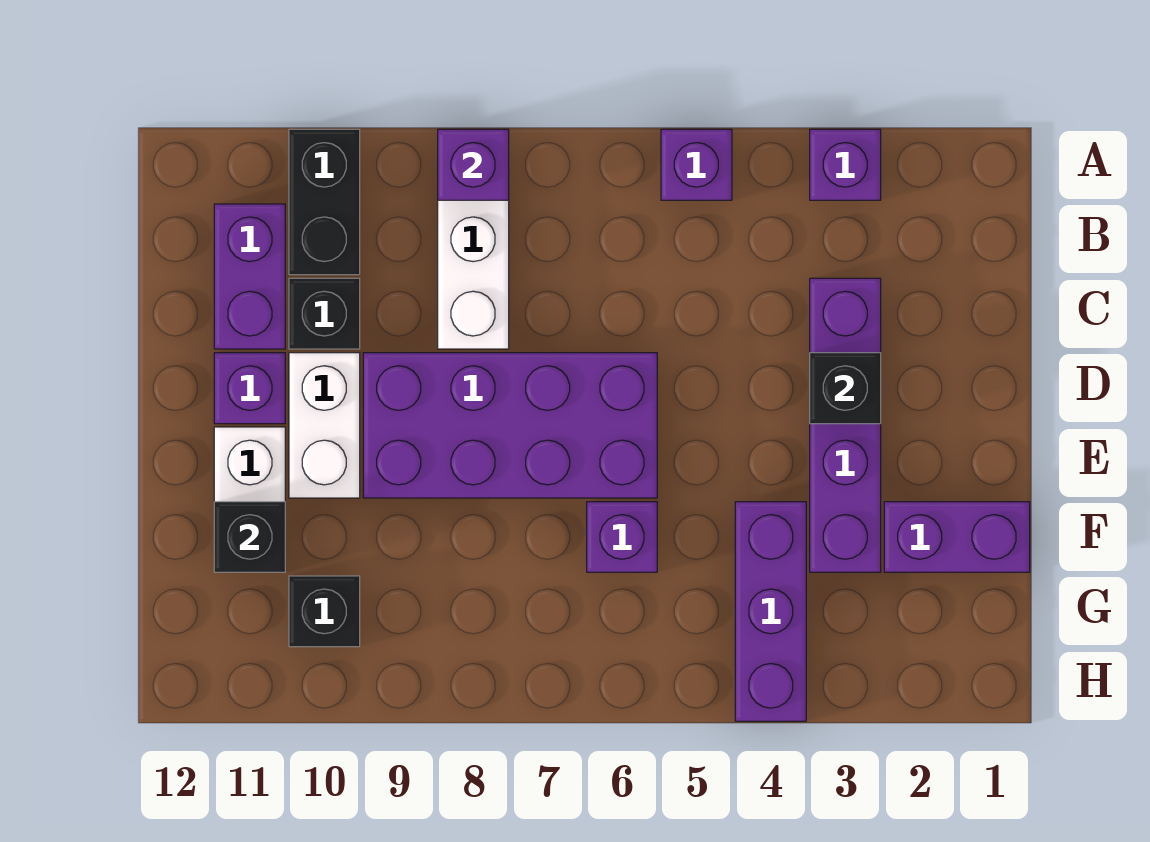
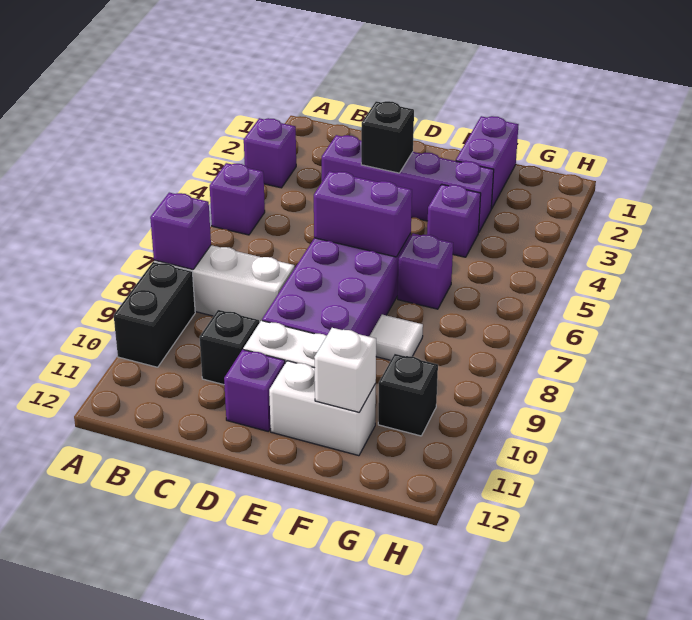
black brick A10:B10 level 1 -> black brick A9:A10 level 1
purple brick B11:C11 level 1 -> purple brick D6:E6 level 2
purple brick F4:H4 level 1 -> purple brick F4 level 1
none -> white tile F8 level 1
black brick F11 level 2 -> white brick F11 level 2

